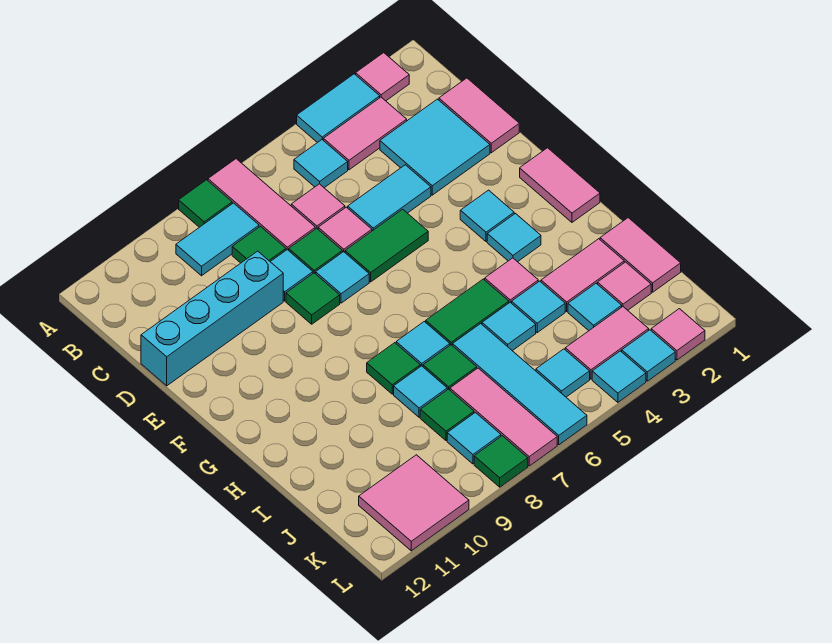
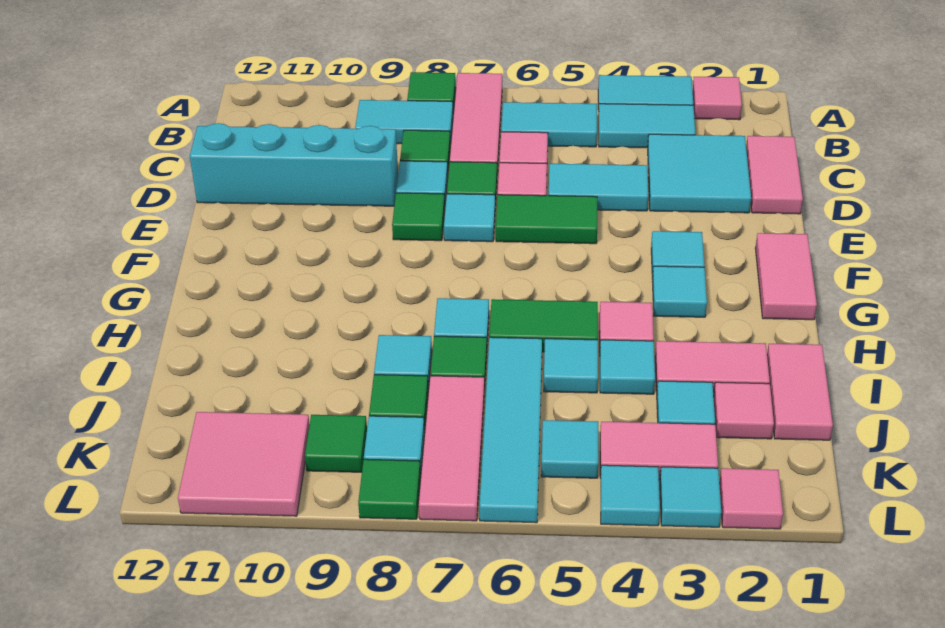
pink tile B3:B4 level 1 -> cyan tile B3:B4 level 1
cyan tile B5 level 1 -> cyan tile B5:B6 level 1
green tile H8 level 1 -> green tile K9 level 1

